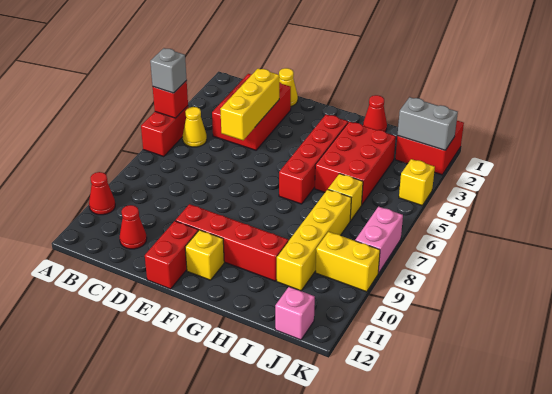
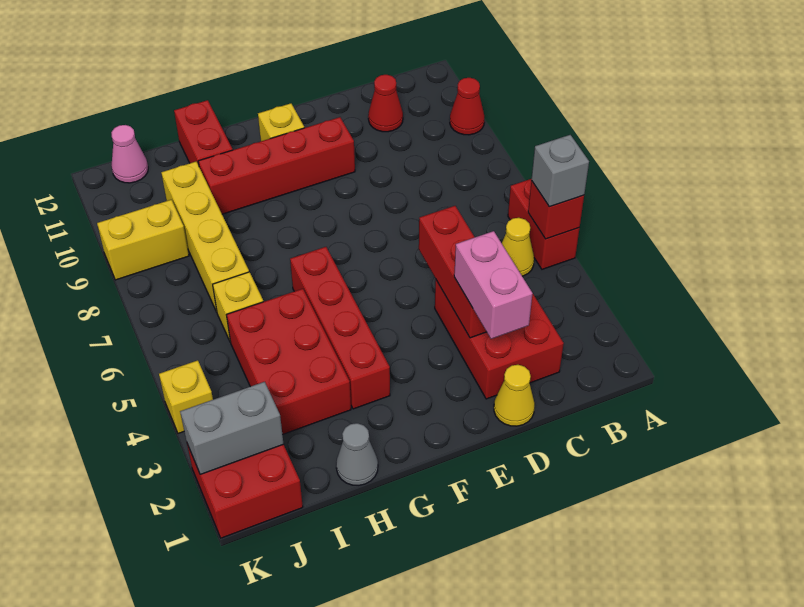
yellow brick D3:D5 level 2 -> red brick D3:D5 level 2
red brick E11:E12 level 1 -> red brick H11:H12 level 1
red cone H1 level 1 -> grey cone H1 level 1
pink brick J12 level 1 -> pink cone J12 level 1
pink brick K7:K8 level 1 -> pink brick D2:D3 level 3

